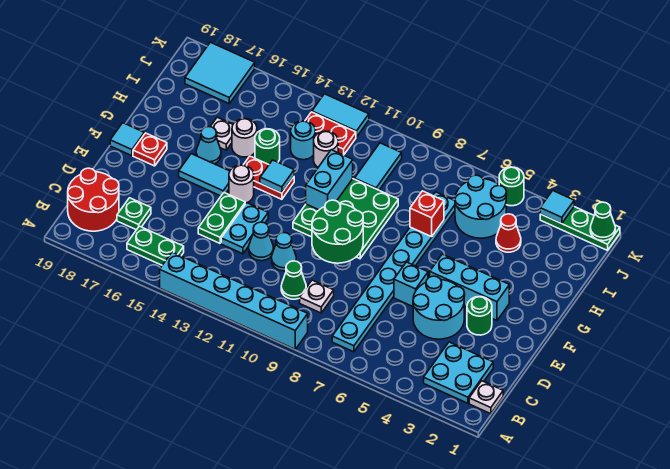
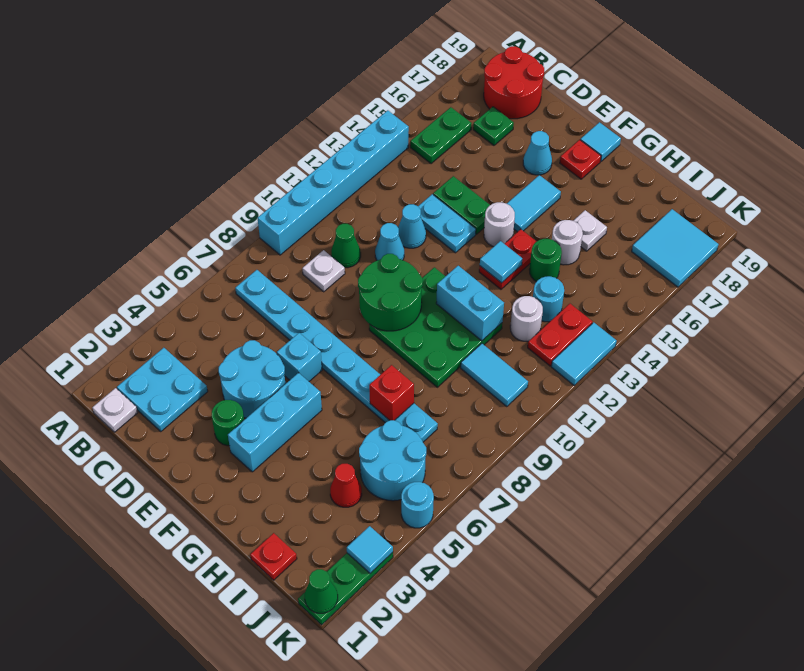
cyan cone G16 level 1 -> cyan cone E17 level 1
none -> red plate I1 level 1
green round brick K5 level 1 -> cyan round brick K5 level 1

